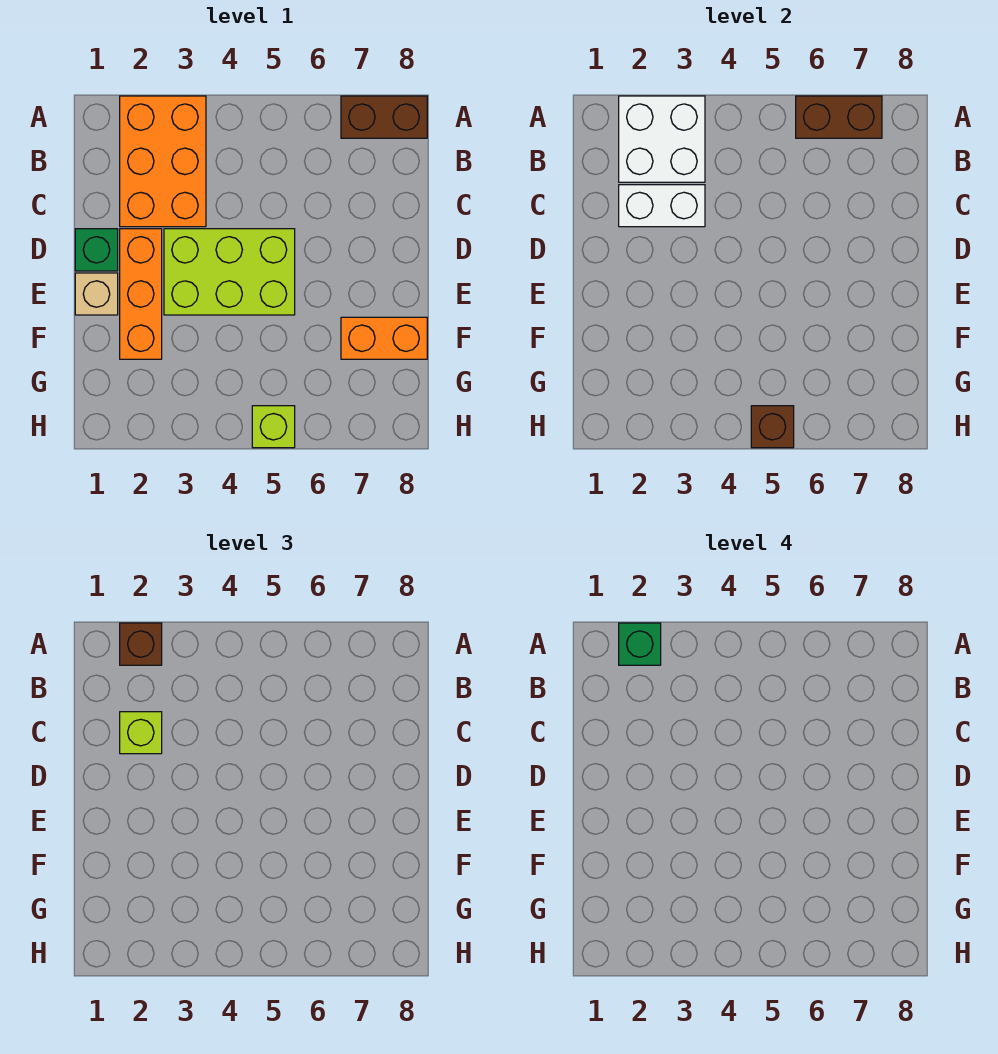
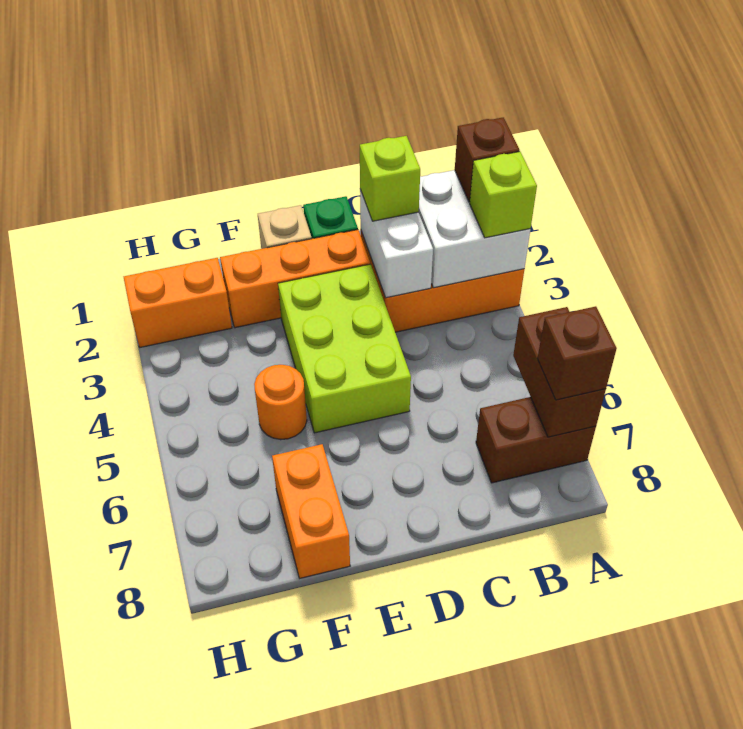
green brick A2 level 4 -> none
brown brick A7:A8 level 1 -> brown brick A7:B7 level 1
none -> orange round brick F5 level 1
none -> orange brick G2:H2 level 1
lime brick H5 level 1 -> lime brick A3 level 3
brown brick H5 level 2 -> brown brick A7 level 3

